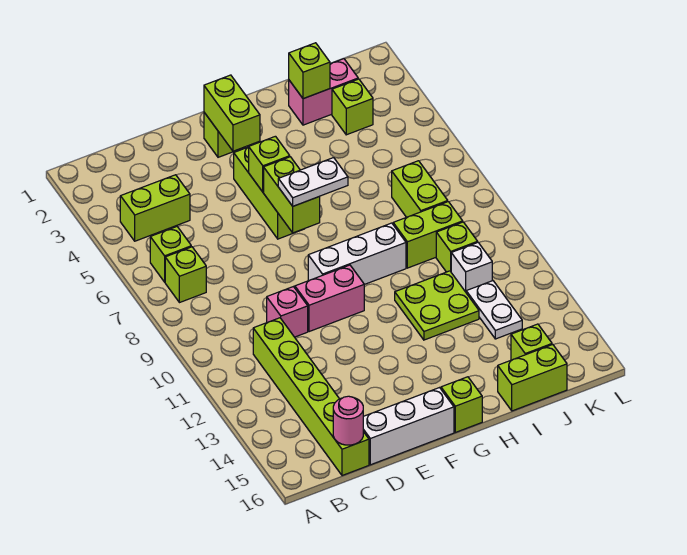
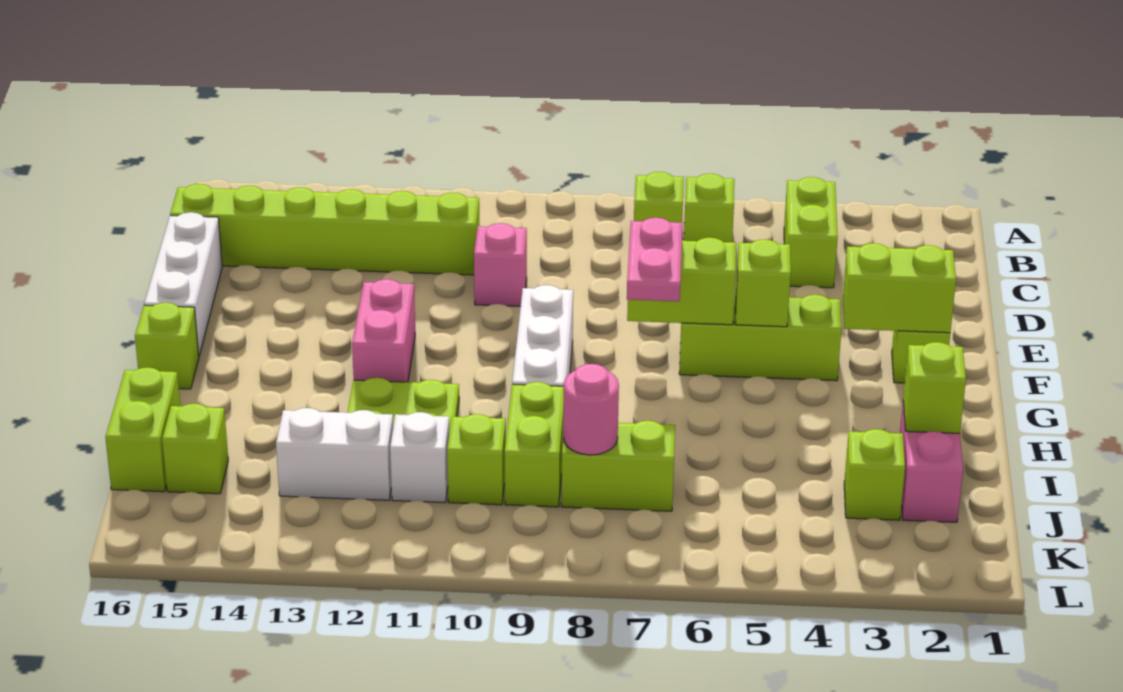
pink round brick C16 level 2 -> pink round brick J8 level 2
pink brick E10:F10 level 1 -> pink brick F12:G12 level 1
white plate F7:G7 level 3 -> pink plate F7:G7 level 3
white plate J12:J13 level 1 -> white brick J12:J13 level 1

